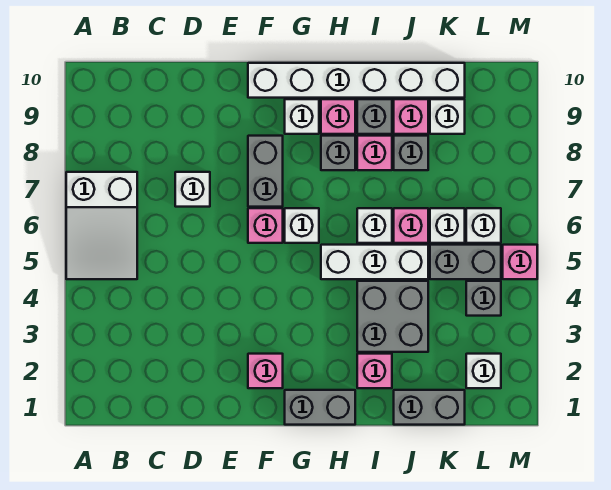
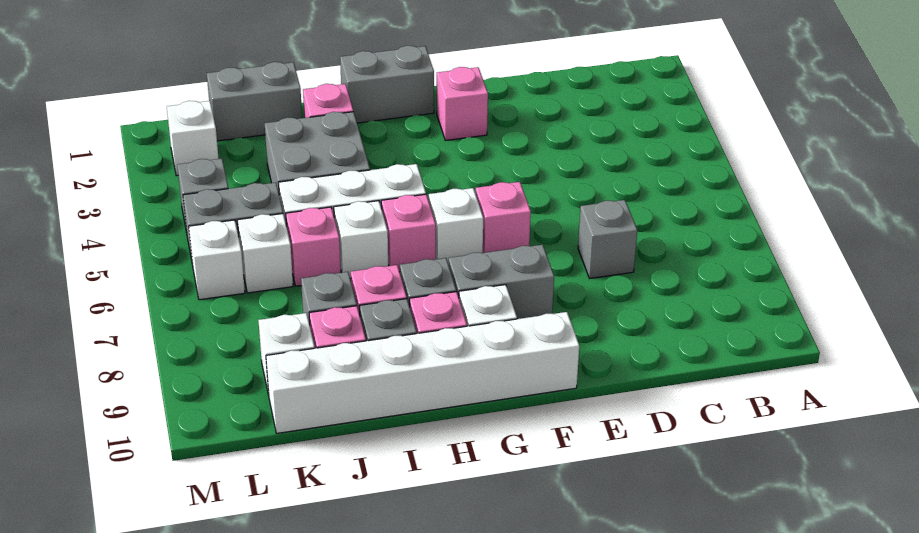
white slope A5:B7 level 1 top 7 -> none
white brick D7 level 1 -> grey brick D7 level 1
grey brick F7:F8 level 1 -> grey brick F8:G8 level 1
pink brick M5 level 1 -> pink brick H6 level 1

